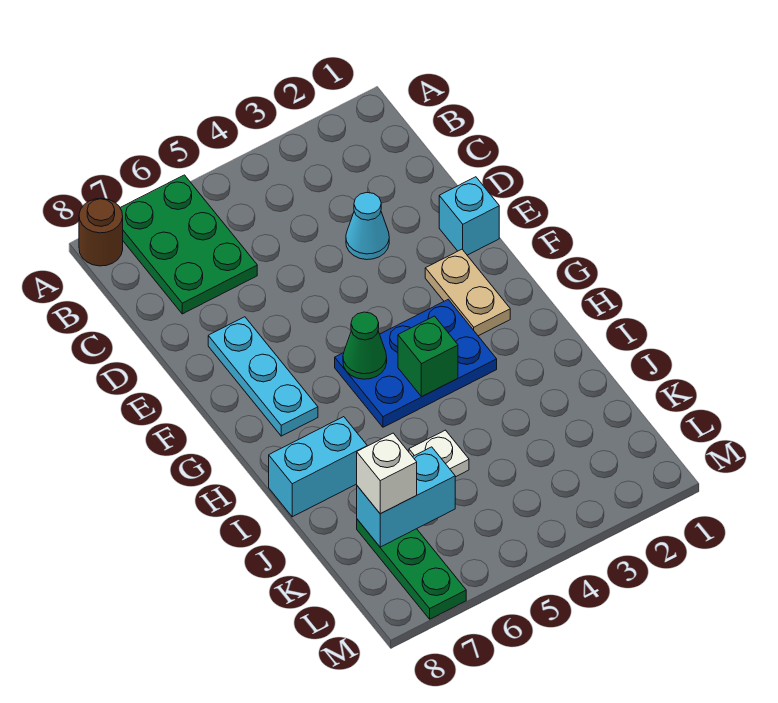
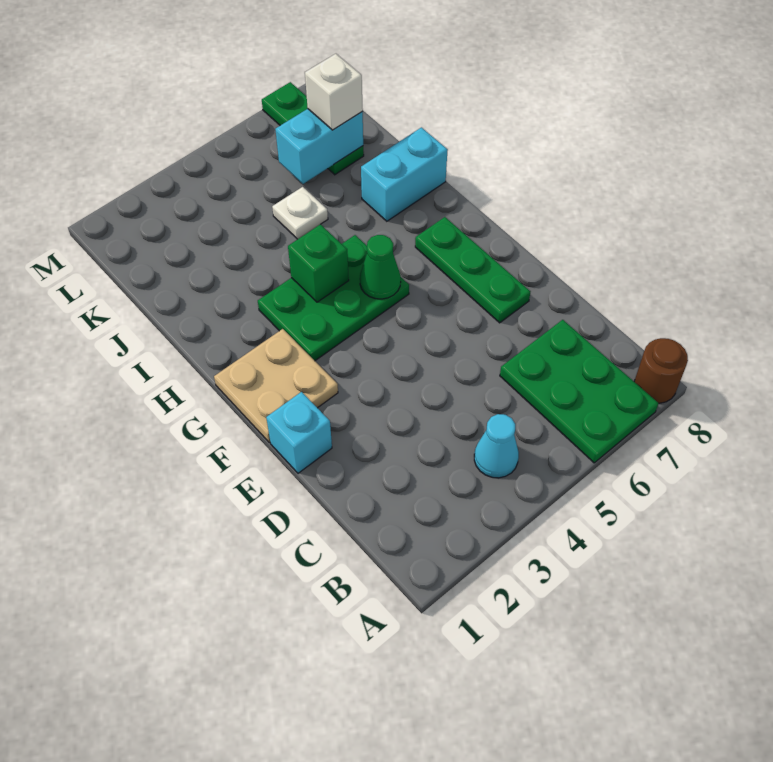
cyan cone D3 level 1 -> cyan cone B4 level 1
cyan plate E7:G7 level 1 -> green plate E7:G7 level 1
tan plate F2:G2 level 1 -> tan plate F1:G2 level 1
blue plate G3:H5 level 1 -> green plate G3:H5 level 1

